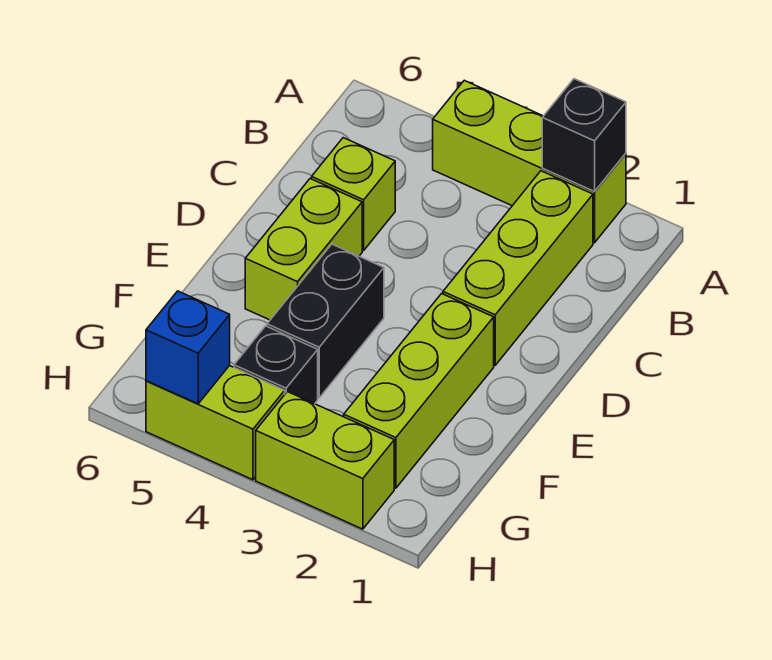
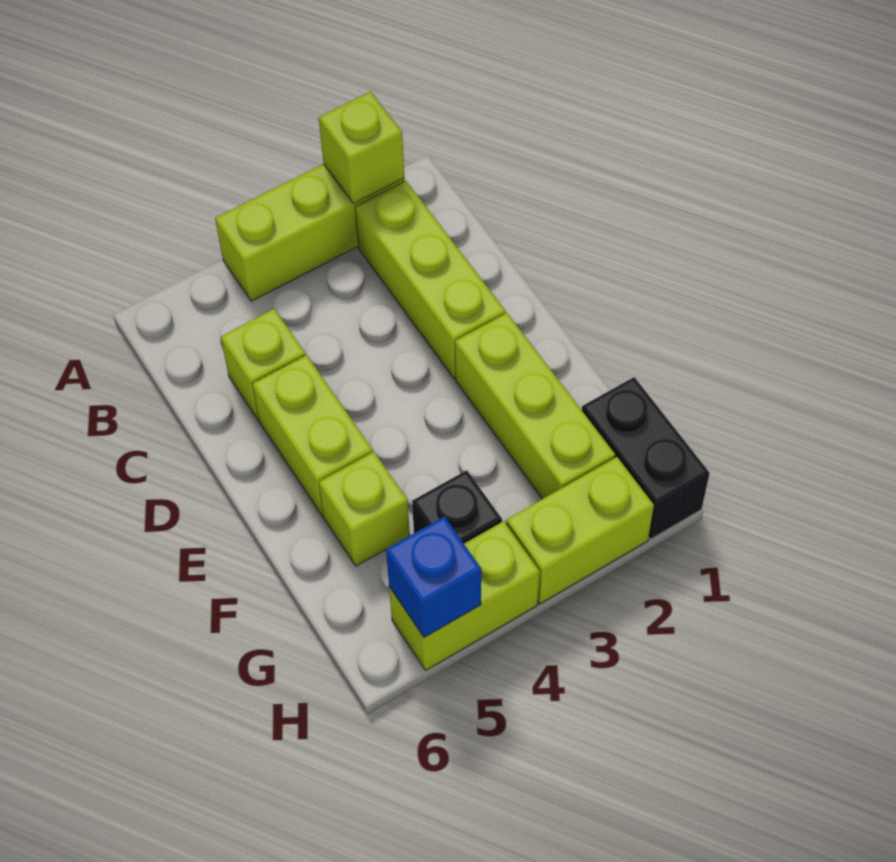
black brick A2 level 2 -> lime brick A2 level 2
black brick E4:F4 level 1 -> black brick G1:H1 level 1
none -> lime brick F5 level 1

